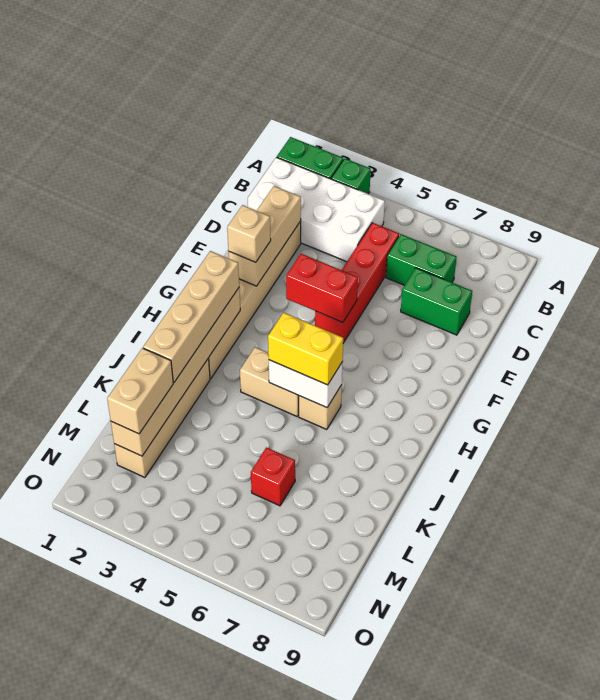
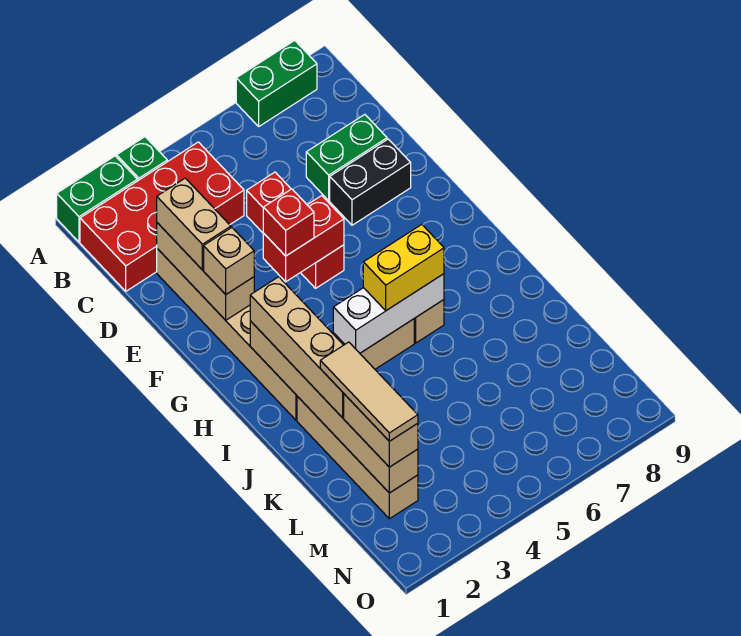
white brick B1:C4 level 1 -> red brick B1:C4 level 1
red brick C5:F5 level 1 -> red brick D5:F5 level 1
green brick C6:C7 level 1 -> green brick A7:A8 level 1
none -> tan brick D2:E2 level 3
none -> black brick E7:E8 level 1
white brick I5:I6 level 2 -> white brick I4:I6 level 2
none -> tan tile K2:M2 level 4
red brick L6 level 1 -> red brick F4 level 3

